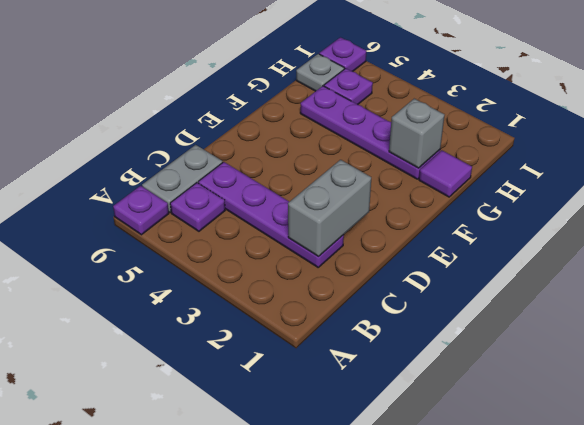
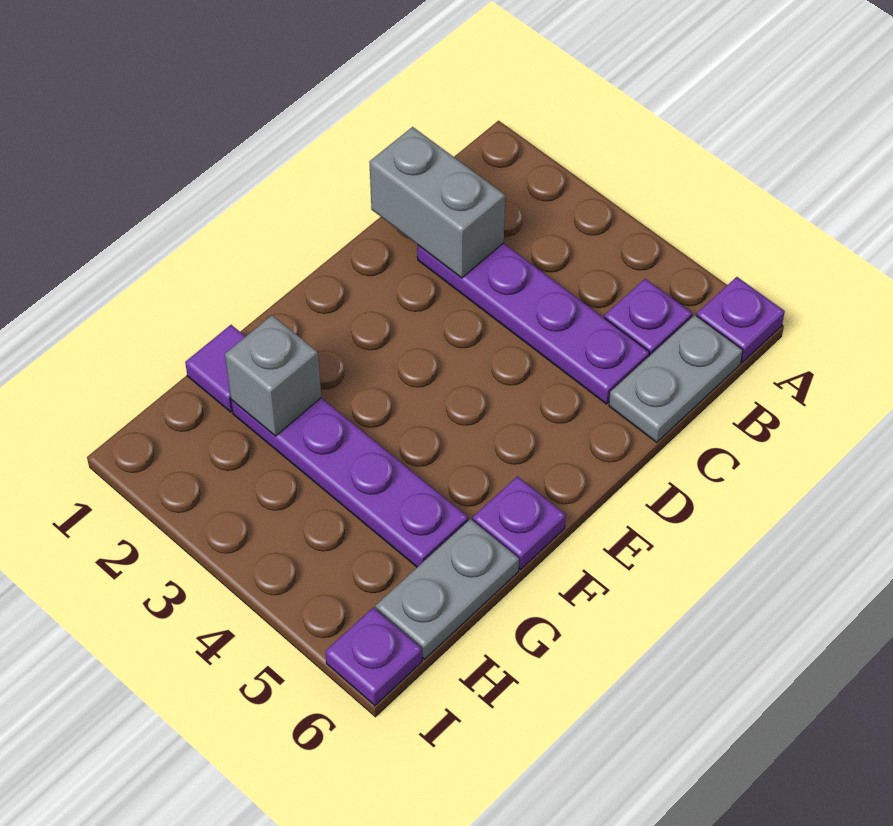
grey brick C2:D2 level 2 -> grey brick C1:C2 level 2
purple plate H5 level 1 -> purple plate F6 level 1
grey plate H6 level 1 -> grey plate G6:H6 level 1

